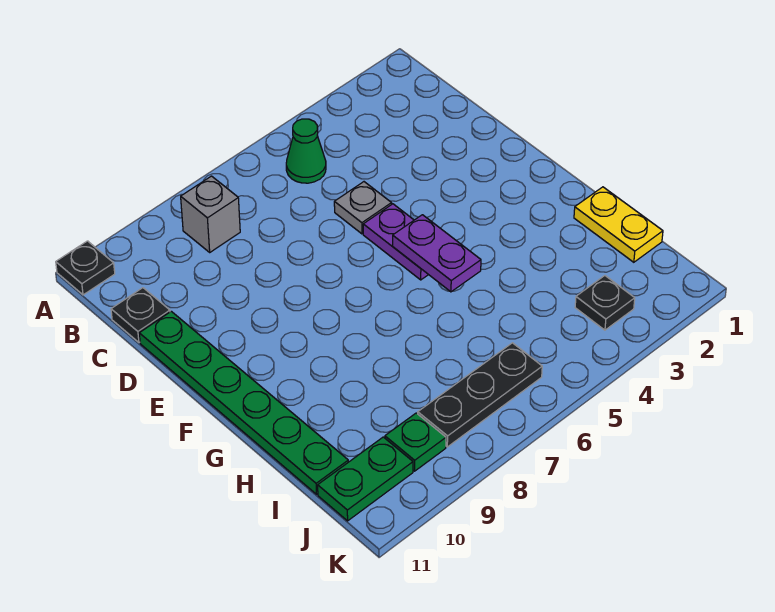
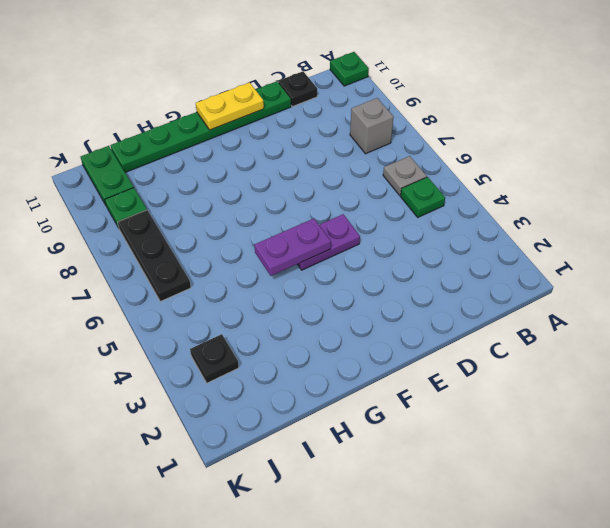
black plate A11 level 1 -> green plate A11 level 1
green cone B5 level 1 -> green plate B5 level 1
grey plate D5 level 1 -> grey plate B6 level 1
yellow plate H1:I1 level 1 -> yellow plate E11:F11 level 2

